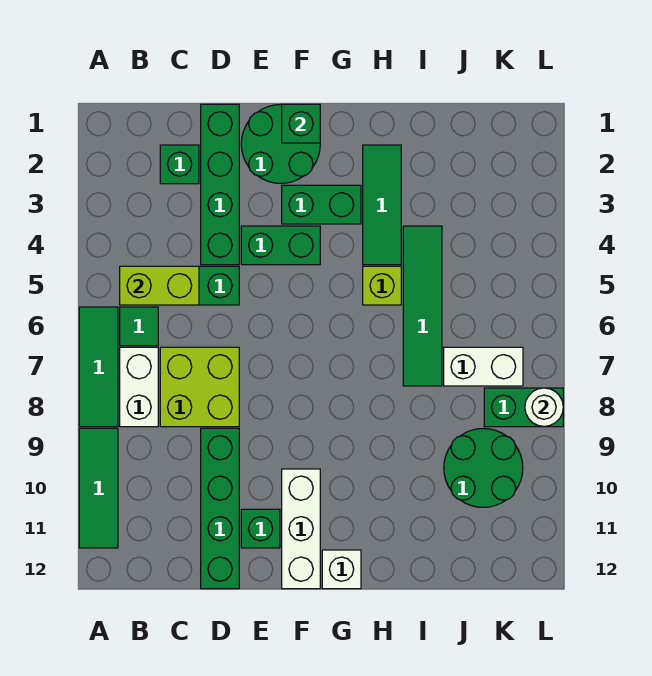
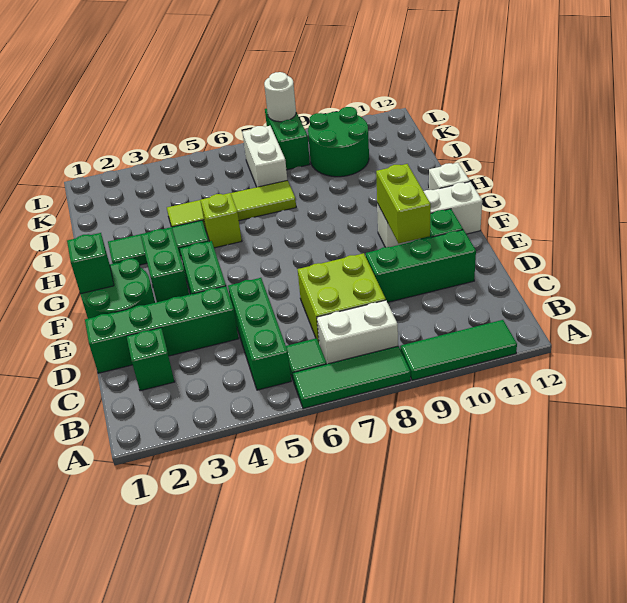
lime brick B5:C5 level 2 -> lime brick E10:F10 level 2
green brick D9:D12 level 1 -> green brick D9:D11 level 1
green tile I4:I7 level 1 -> lime tile I4:I7 level 1

